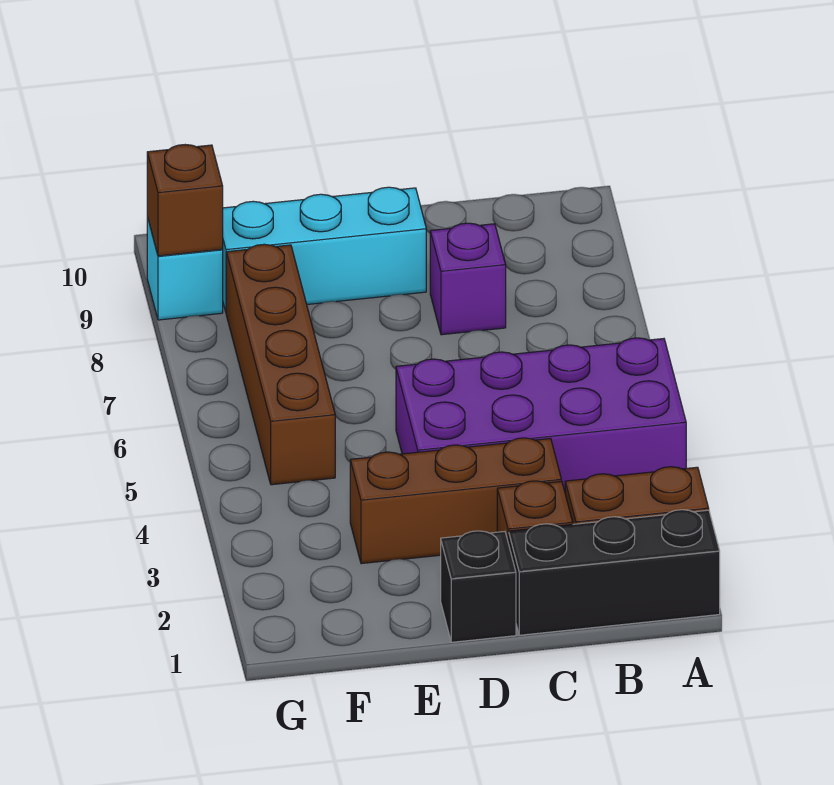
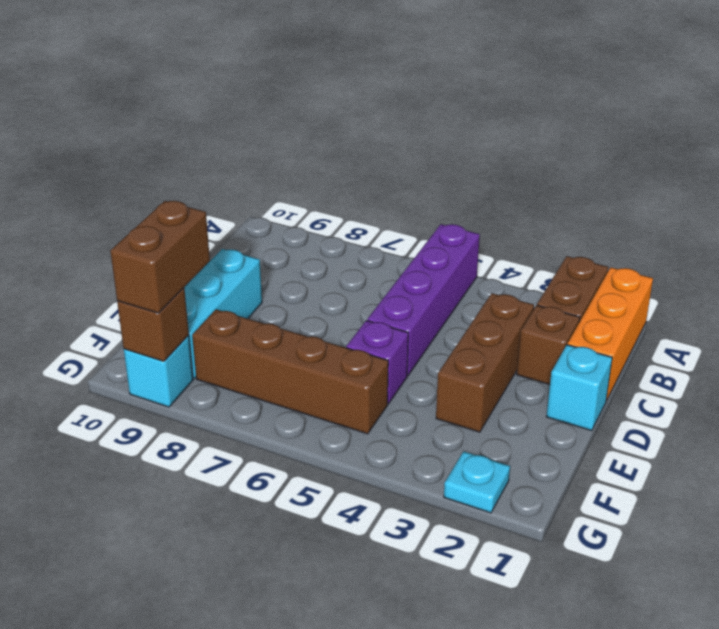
black brick A1:C1 level 1 -> orange brick A1:C1 level 1
purple brick A4:D5 level 1 -> purple brick A5:D5 level 1
purple brick C8 level 1 -> purple brick E5 level 1
black brick D1 level 1 -> cyan brick D1 level 1
none -> brown brick F9:G9 level 3
none -> cyan plate G2 level 1

